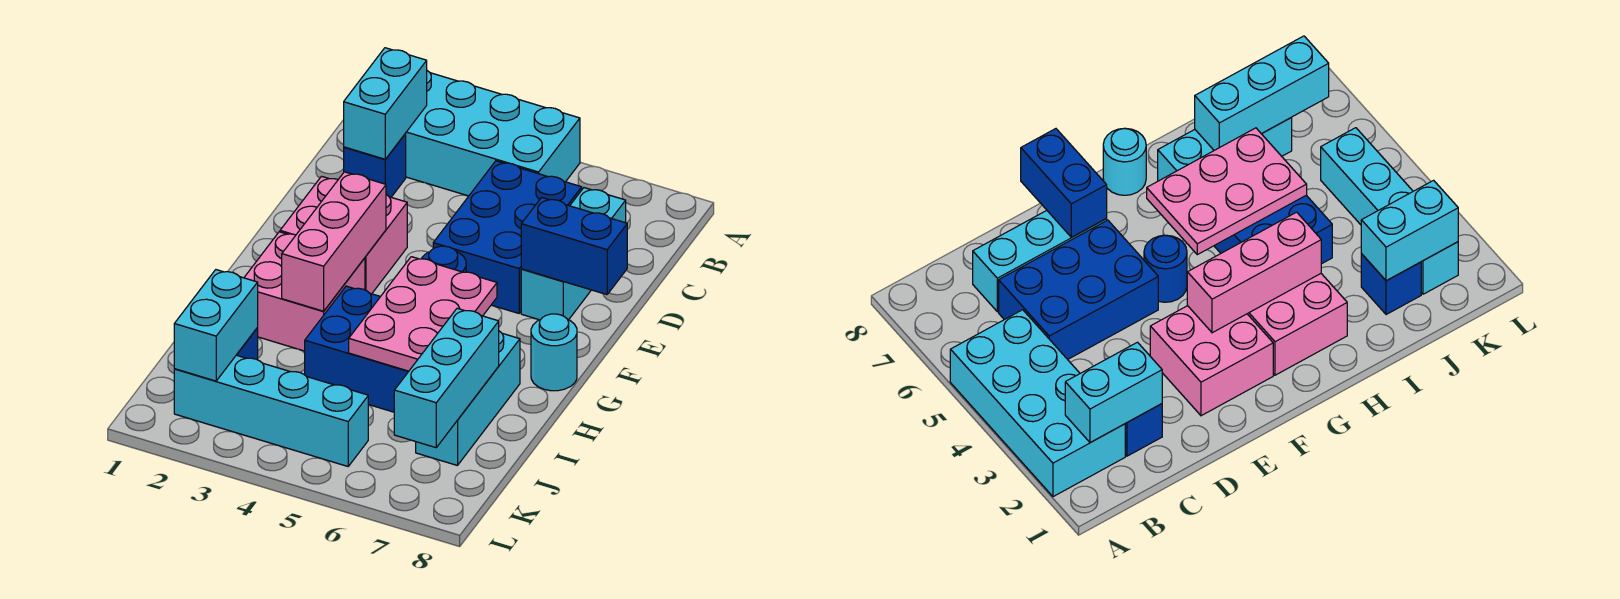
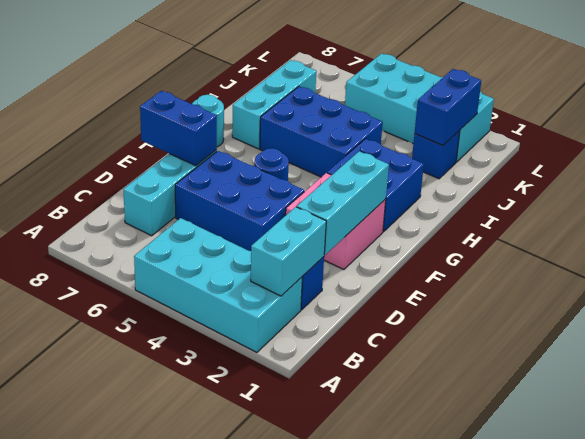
blue brick C5:E6 level 1 -> blue brick D4:E6 level 1
pink brick F3:H3 level 2 -> none
pink brick G2:H3 level 1 -> blue brick G2:H3 level 1
pink plate G5:I6 level 2 -> none
cyan brick I7:K7 level 2 -> cyan brick D2:F2 level 2
cyan brick J2:K2 level 2 -> blue brick J2:K2 level 2
cyan brick K2:K5 level 1 -> cyan brick K2:L5 level 1

